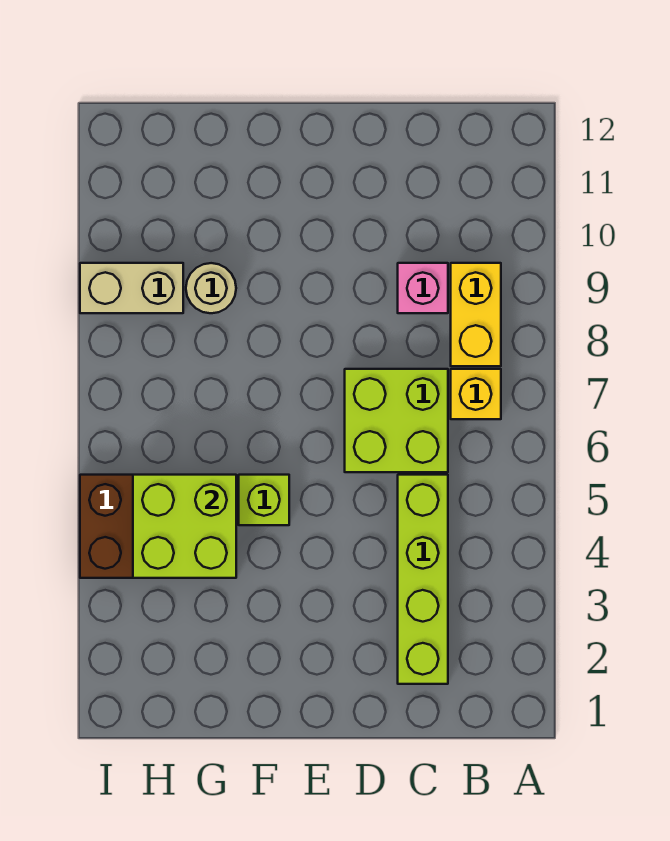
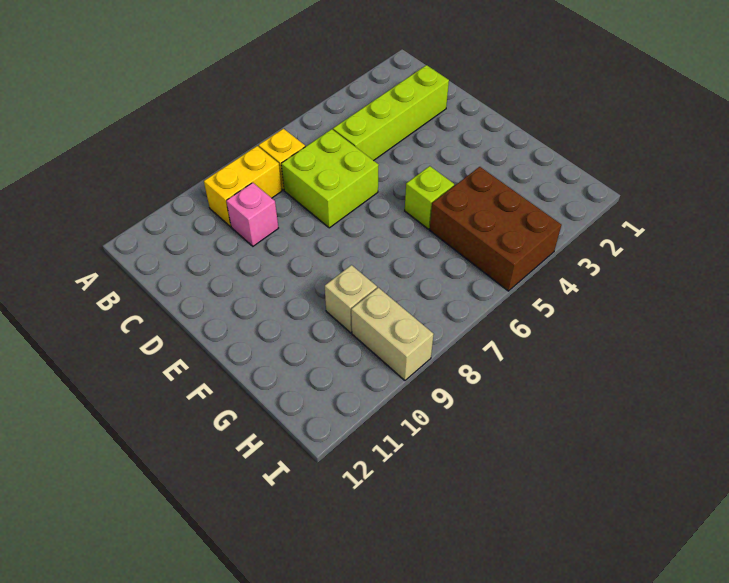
lime brick G4:H5 level 2 -> none
tan round brick G9 level 1 -> tan brick G9 level 1

